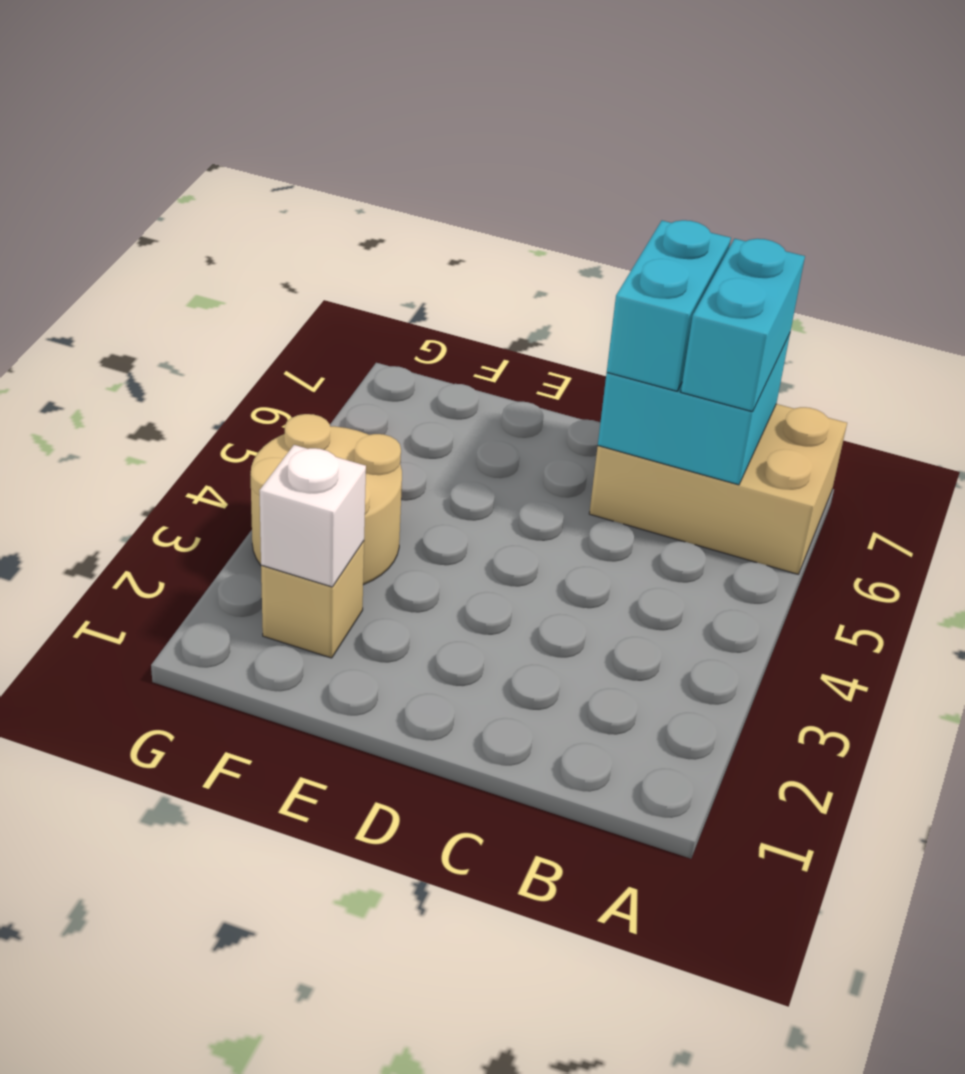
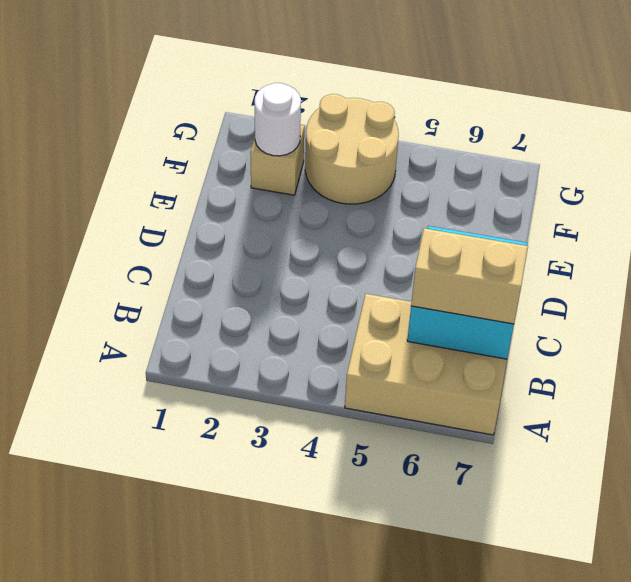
tan brick A6:C7 level 1 -> tan brick A5:B7 level 1
cyan brick B6:B7 level 3 -> tan brick B6:B7 level 3
cyan brick C6:C7 level 3 -> none
white brick F2 level 2 -> white round brick F2 level 2

